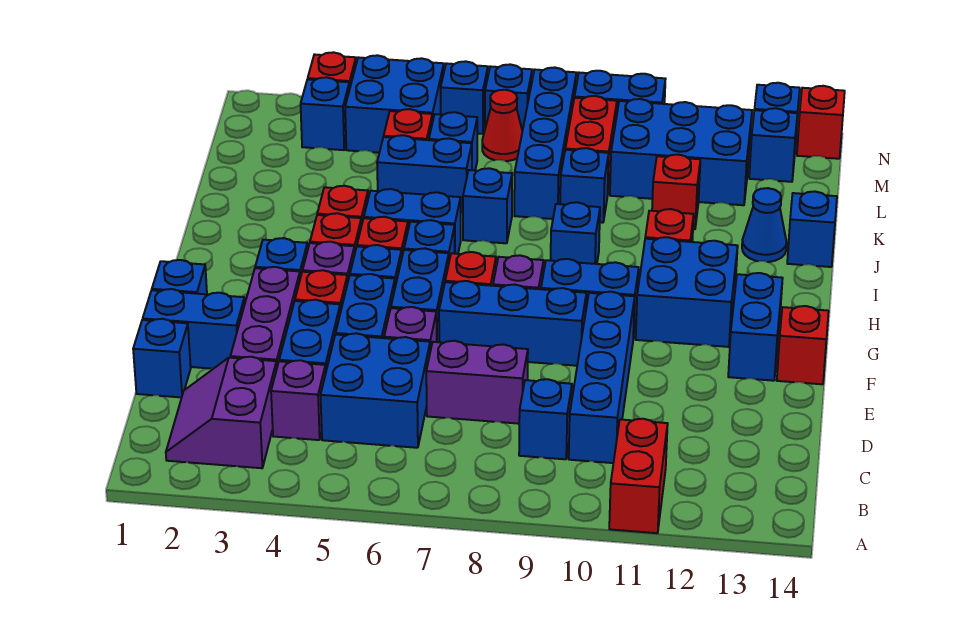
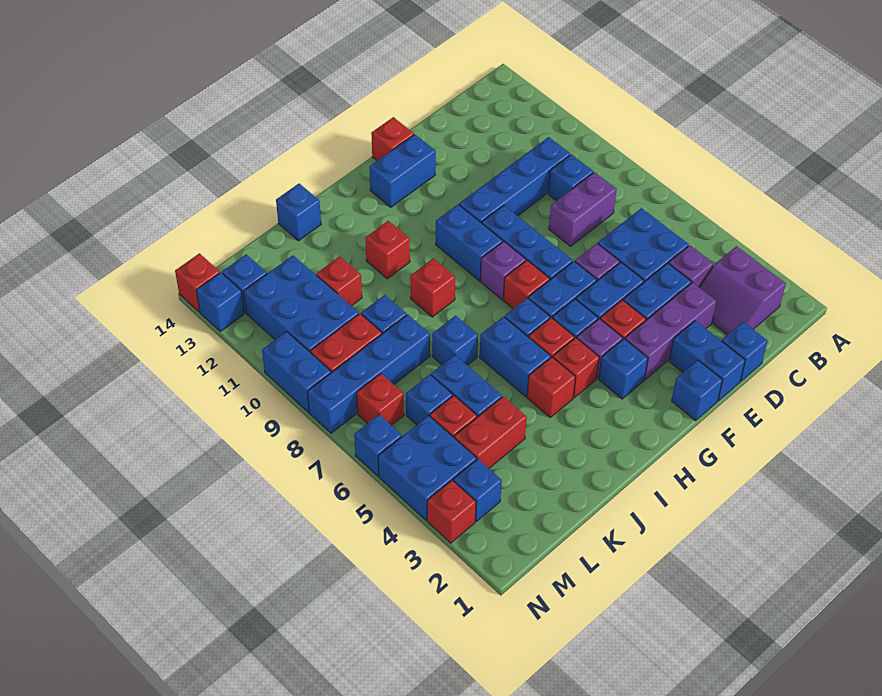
red brick A11:B11 level 1 -> red brick K4:L4 level 1
purple slope B2:C3 level 1 top 3 -> purple slope B2:C3 level 1 top B
purple brick D7:D8 level 1 -> purple brick C8:D8 level 1
blue brick G11:H12 level 1 -> none
blue brick I9 level 1 -> red brick I9 level 1
blue cone J13 level 1 -> none
red cone M7 level 1 -> red brick M7 level 1
blue brick N7 level 1 -> none

